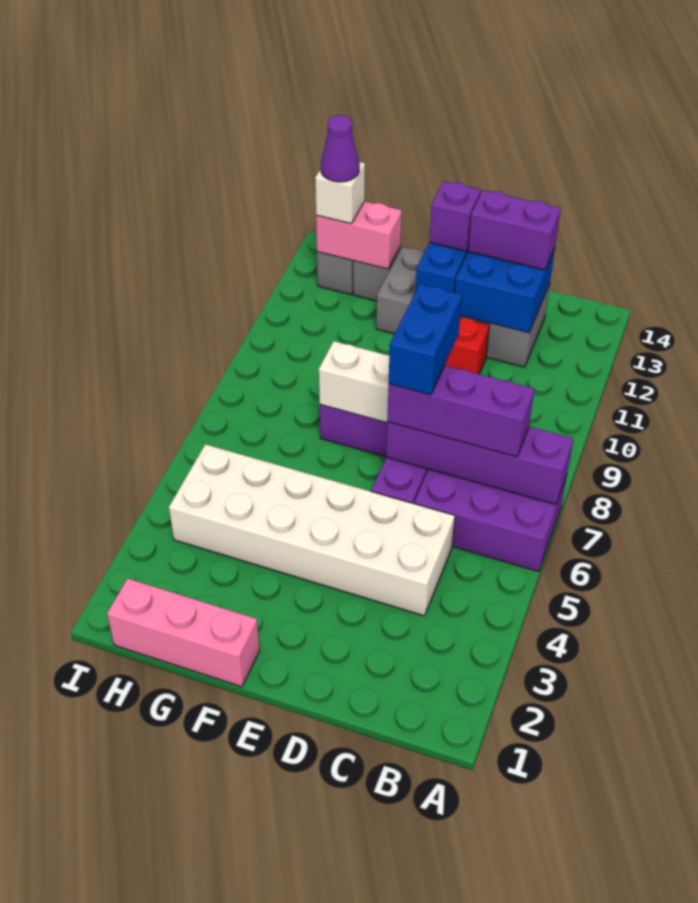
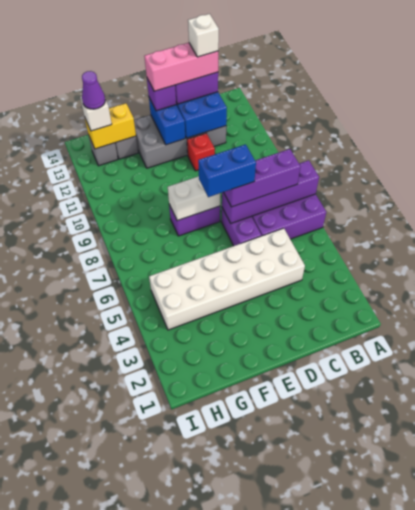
none -> white brick C13 level 5
blue brick D7:D8 level 4 -> blue brick D7:E7 level 4
pink brick F1:H1 level 1 -> pink brick C13:E13 level 4
pink brick G13:H13 level 2 -> yellow brick G13:H13 level 2

